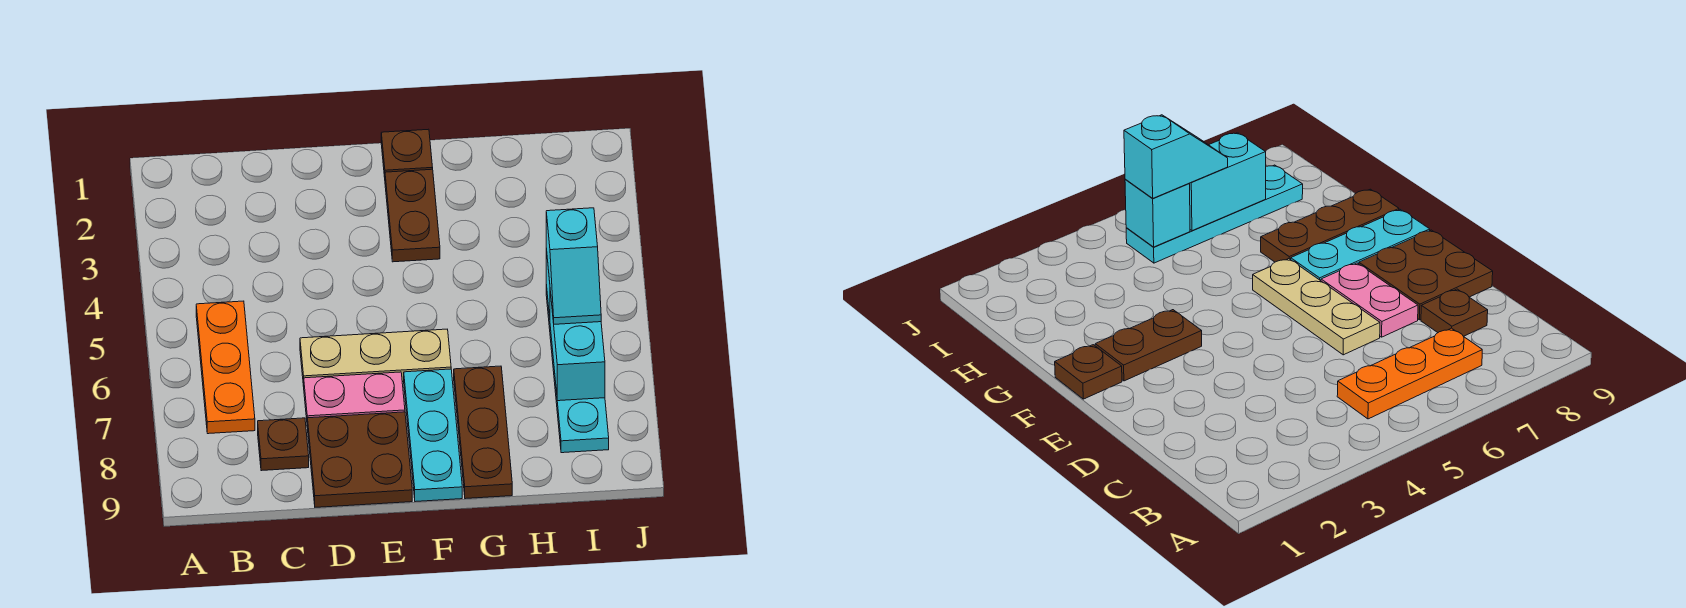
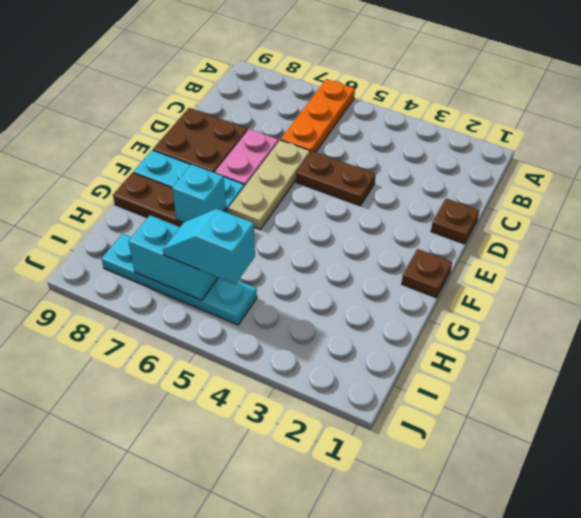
orange plate B5:B7 level 1 -> orange plate A6:C6 level 1
brown plate C8 level 1 -> brown plate D1 level 1
brown plate F2:F3 level 1 -> brown plate D4:D5 level 1
cyan brick I5 level 2 -> cyan brick G7 level 2

